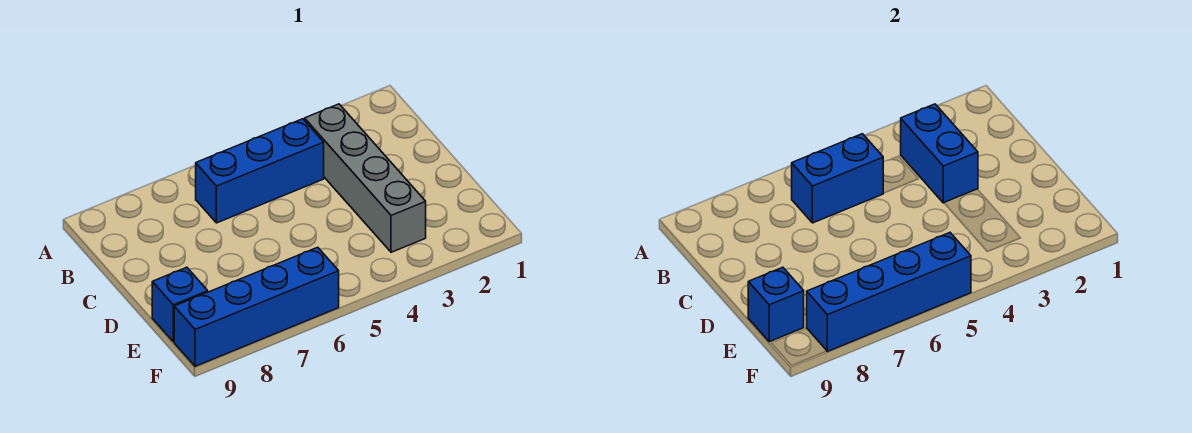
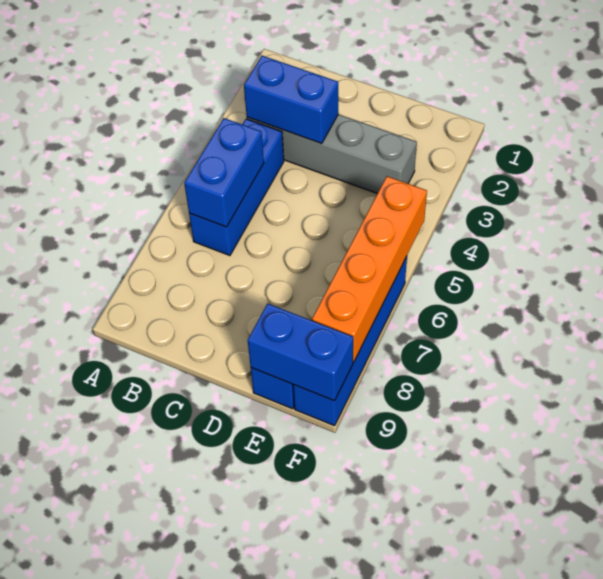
blue brick E9 level 2 -> blue brick E9:F9 level 2
blue brick F5:F8 level 2 -> orange brick F5:F8 level 2

